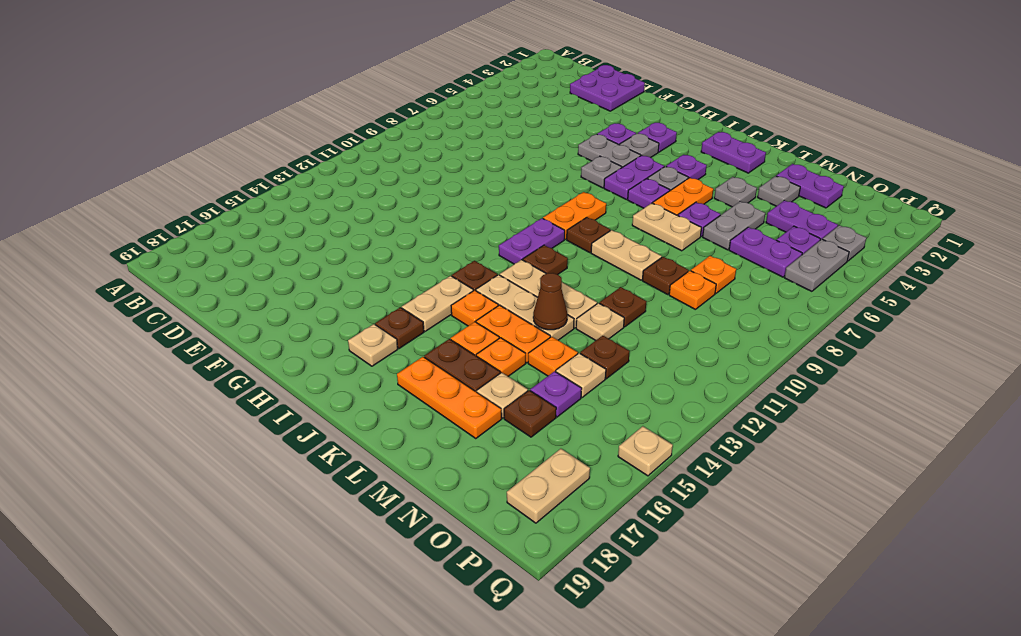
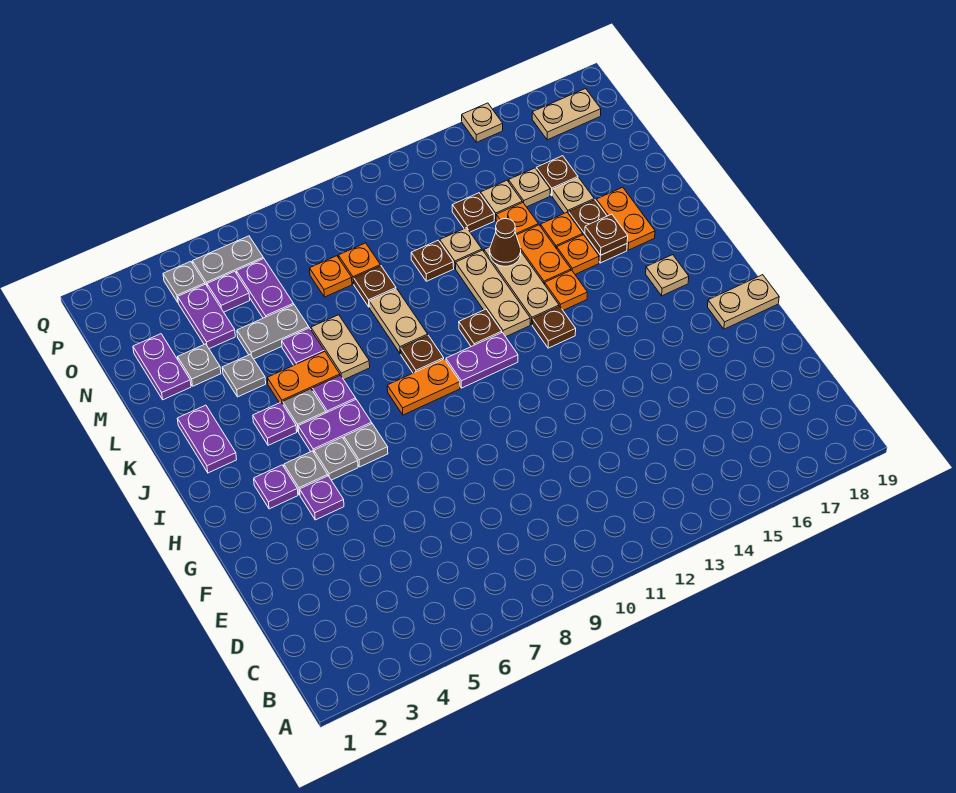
purple plate D1:E2 level 1 -> none
grey plate G5:H5 level 1 -> grey plate H5 level 1
tan plate I14:I15 level 1 -> tan plate G18:G19 level 1
brown plate I16 level 1 -> brown plate K16 level 2
orange plate K17:M17 level 1 -> orange plate K17:L17 level 1
purple plate N15 level 1 -> tan plate N15 level 1

